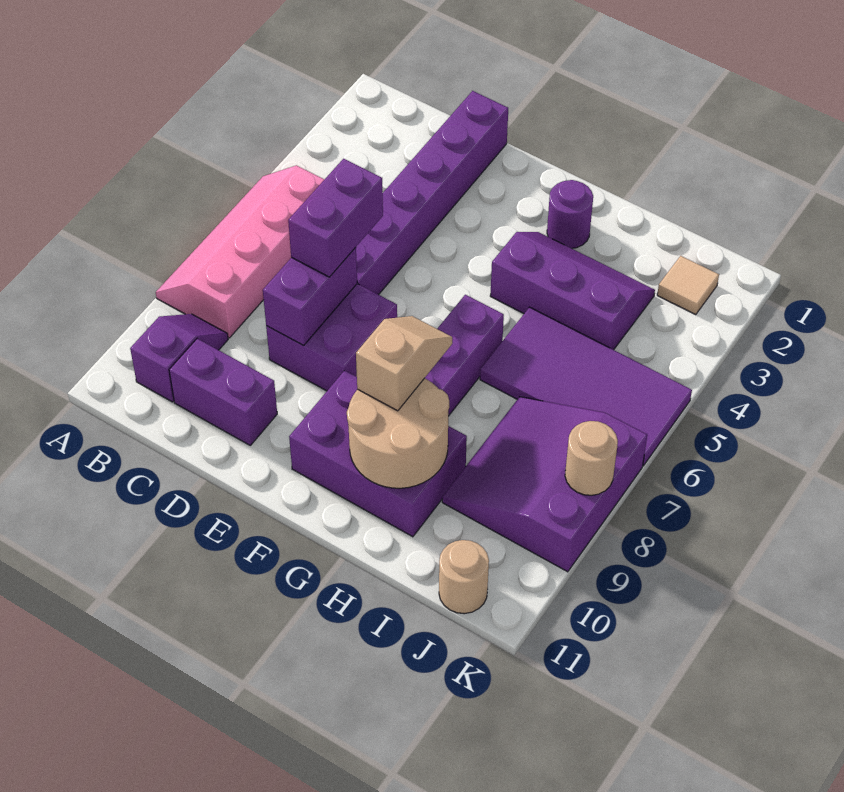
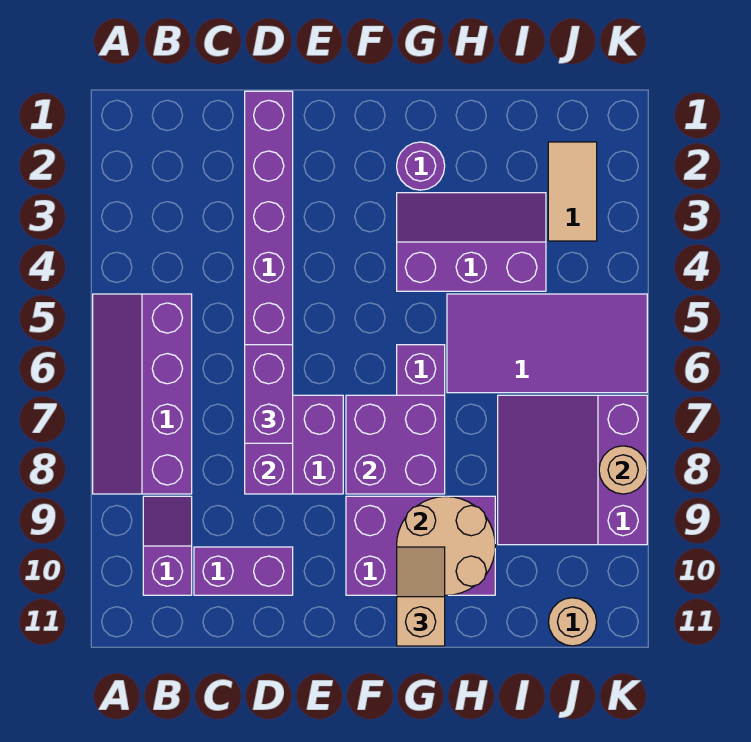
pink slope A5:B8 level 1 top B -> purple slope A5:B8 level 1 top B
none -> purple brick F7:G8 level 2
tan slope G8:G9 level 3 top 9 -> tan slope G10:G11 level 3 top 11
tan tile J2 level 1 -> tan tile J2:J3 level 1

